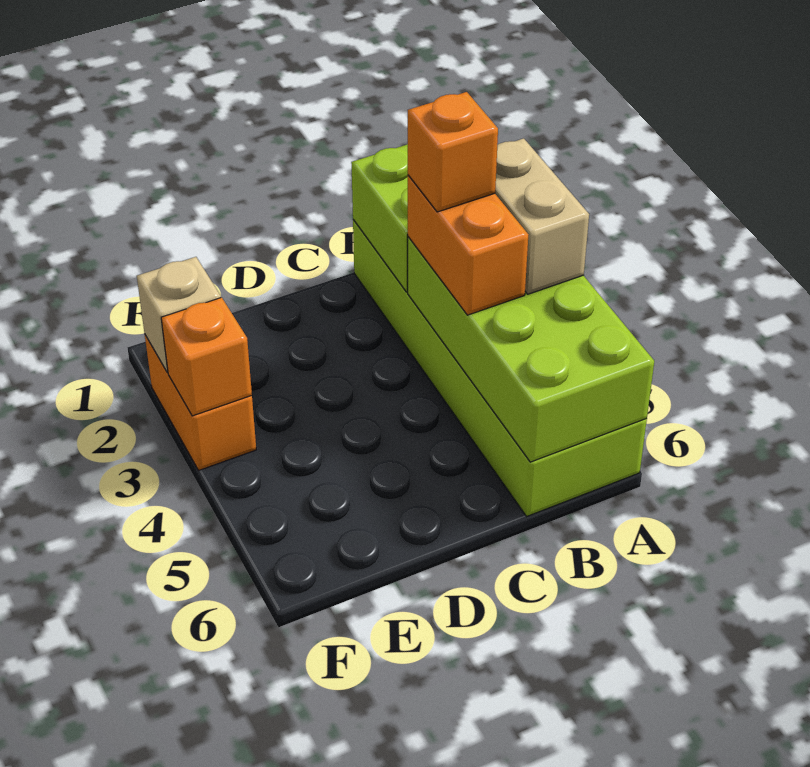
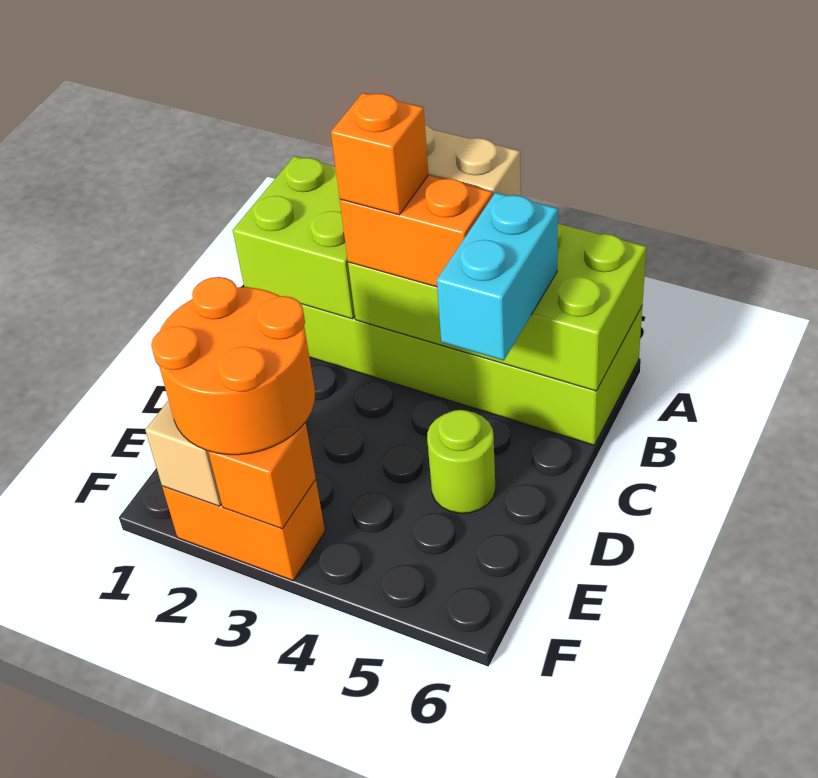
none -> cyan brick B5:C5 level 3
none -> lime round brick D5 level 1
none -> orange round brick E2:F3 level 3

